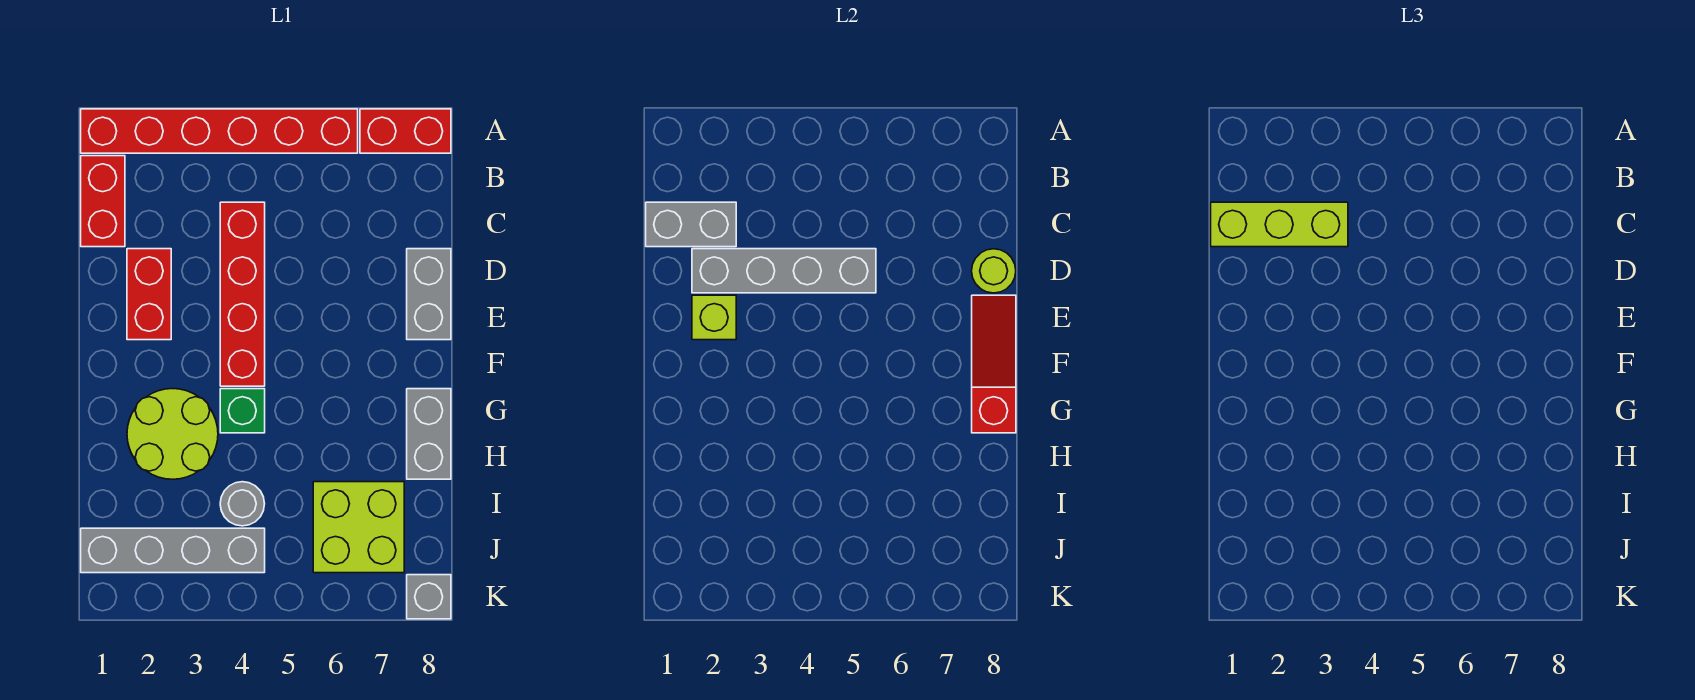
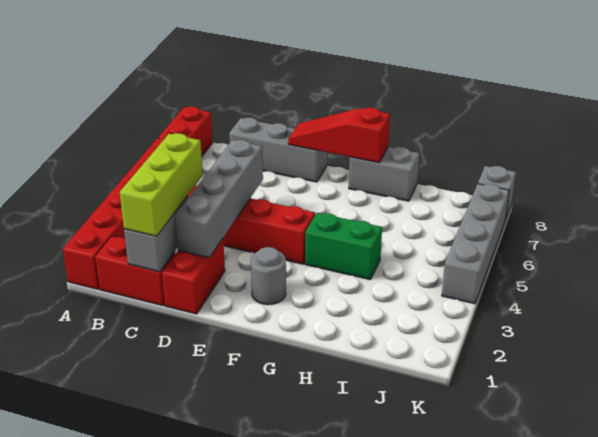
red brick D2:E2 level 1 -> red brick D1:D2 level 1
grey brick D8:E8 level 1 -> grey brick C8:E8 level 1
lime round brick D8 level 2 -> none
lime brick E2 level 2 -> none
lime round brick G2:H3 level 1 -> none
green brick G4 level 1 -> green brick G4:H4 level 1
grey round brick I4 level 1 -> grey round brick F2 level 1
lime brick I6:J7 level 1 -> none
grey brick J1:J4 level 1 -> grey brick K4:K7 level 1

